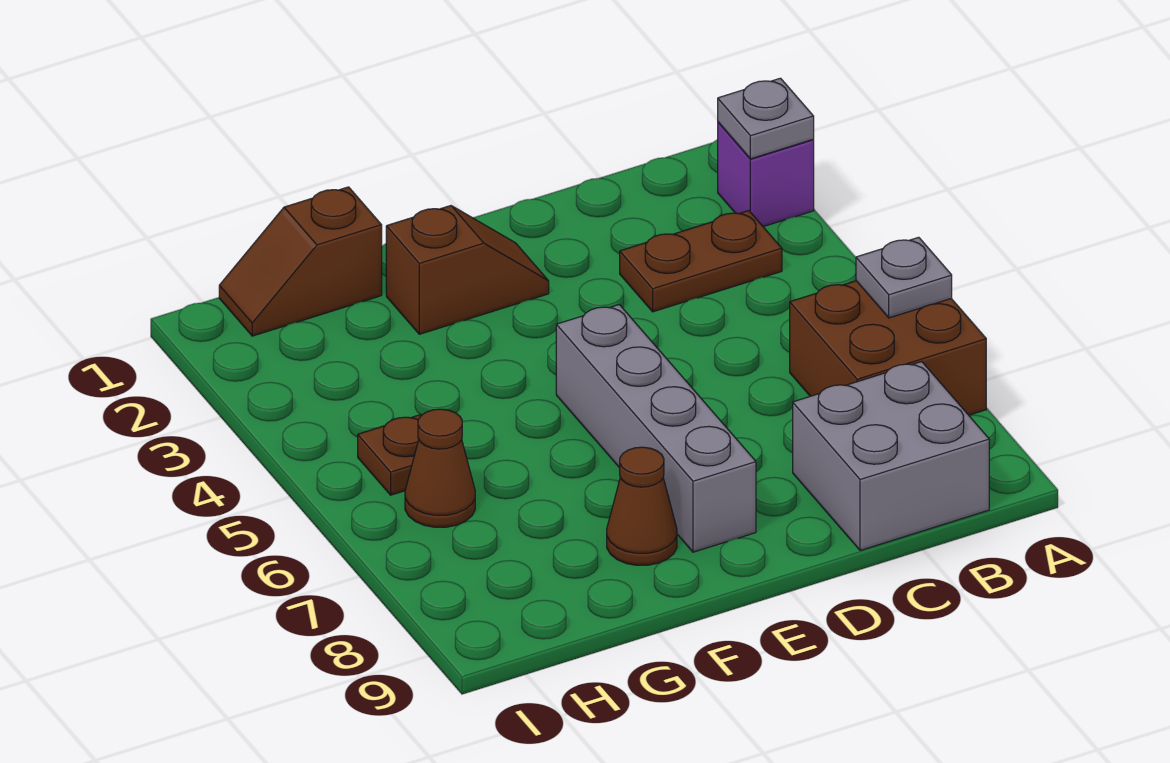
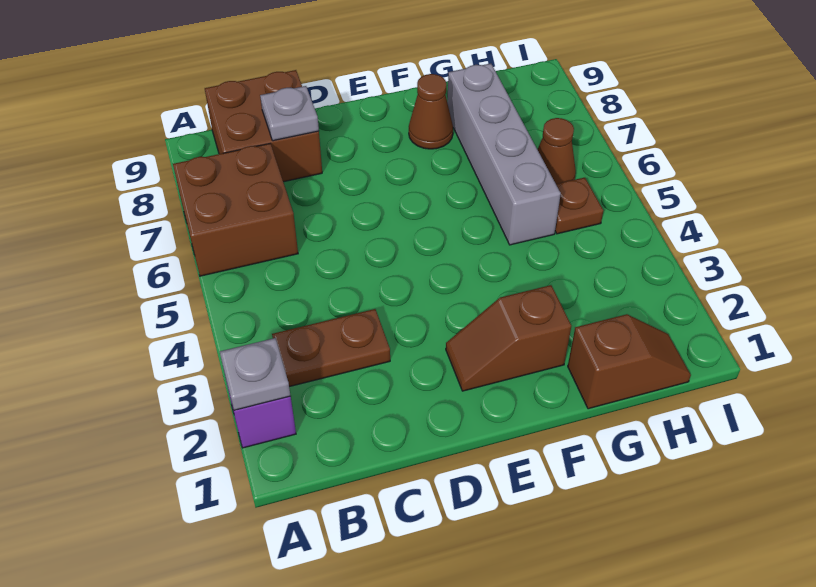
grey plate A6 level 2 -> grey plate C8 level 2
grey brick B8:C9 level 1 -> brown brick B8:C9 level 1
grey brick E5:E8 level 1 -> grey brick G5:G8 level 1

